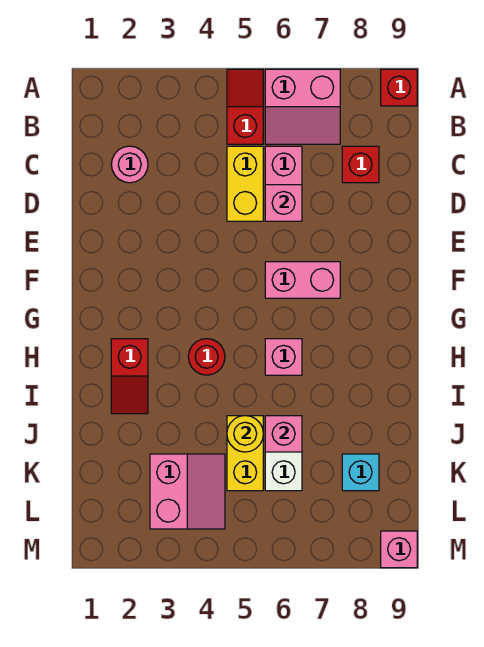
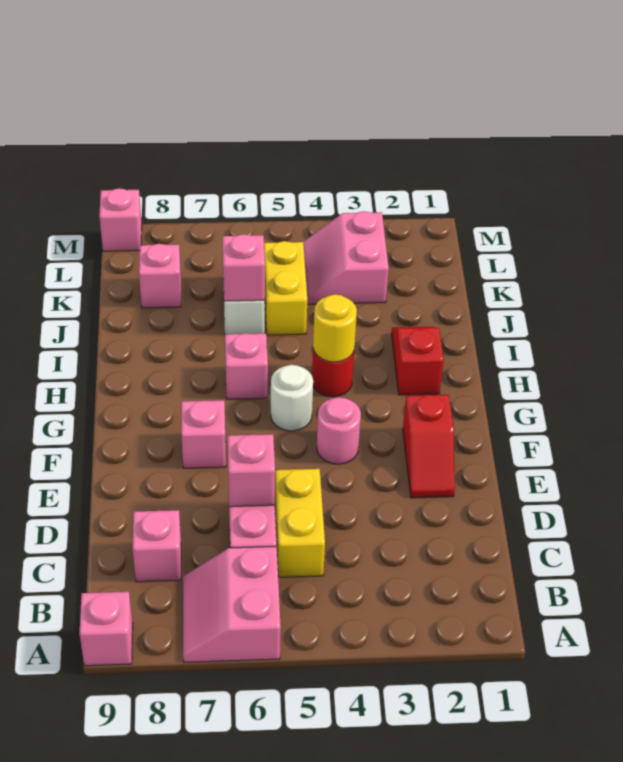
red slope A5:B5 level 1 top B -> red slope E2:F2 level 1 top F
pink slope A6:B7 level 1 top A -> pink slope A6:B7 level 1 top 6
red brick A9 level 1 -> pink brick A9 level 1
pink round brick C2 level 1 -> pink round brick F4 level 1
red brick C8 level 1 -> pink brick C8 level 1
pink brick F6:F7 level 1 -> pink brick F7 level 1
none -> white round brick G5 level 1
yellow round brick J5 level 2 -> yellow round brick H4 level 2
cyan brick K8 level 1 -> pink brick K8 level 1

